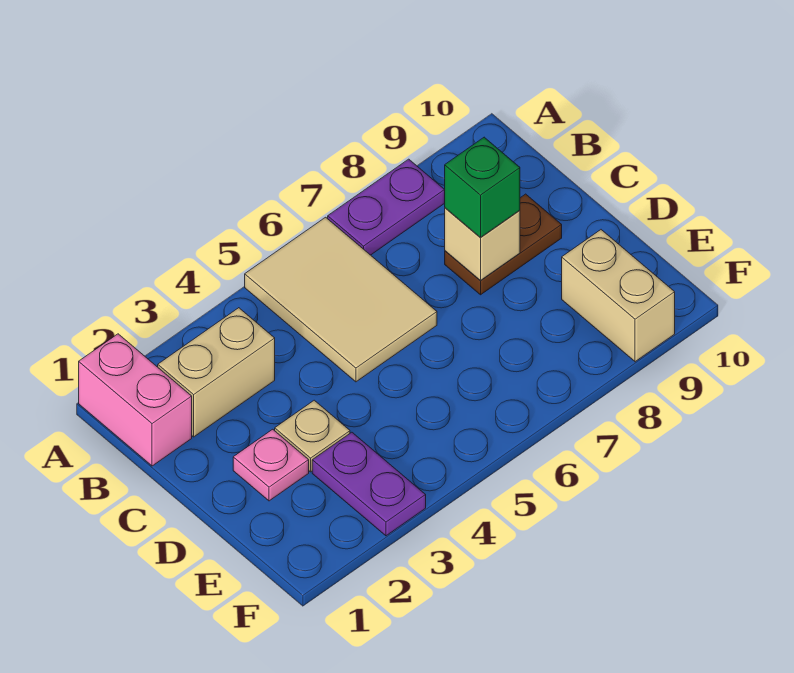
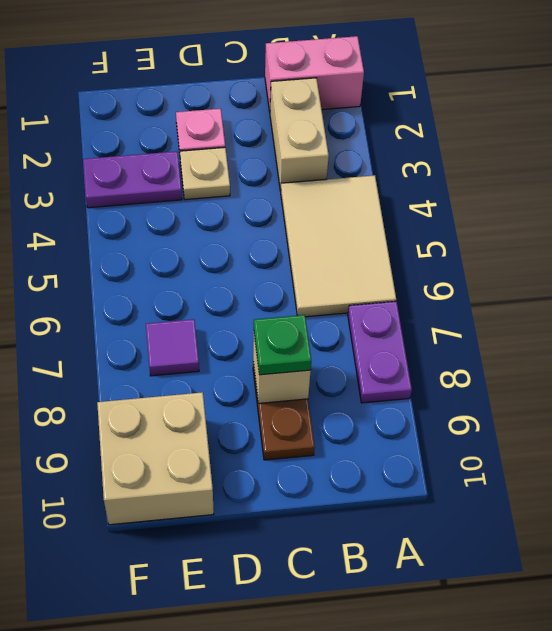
tan tile A5:C6 level 1 -> tan tile A4:B6 level 1
green brick C8 level 3 -> green plate C8 level 3
none -> purple tile E7 level 1
tan brick E9:F9 level 1 -> tan brick E9:F10 level 1

